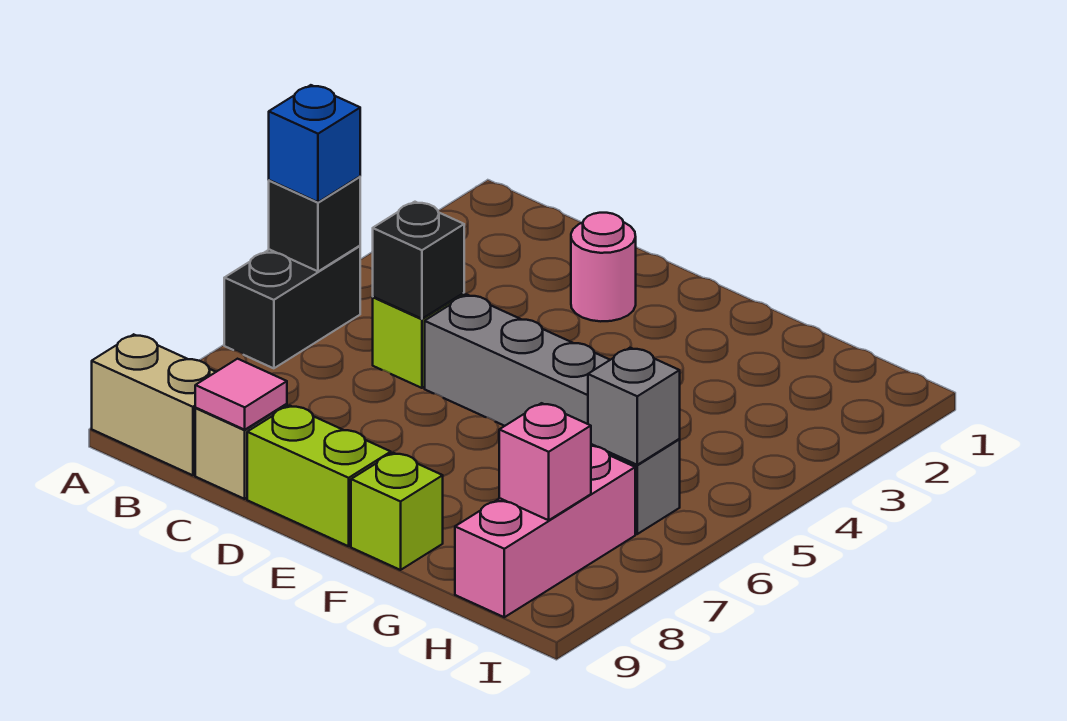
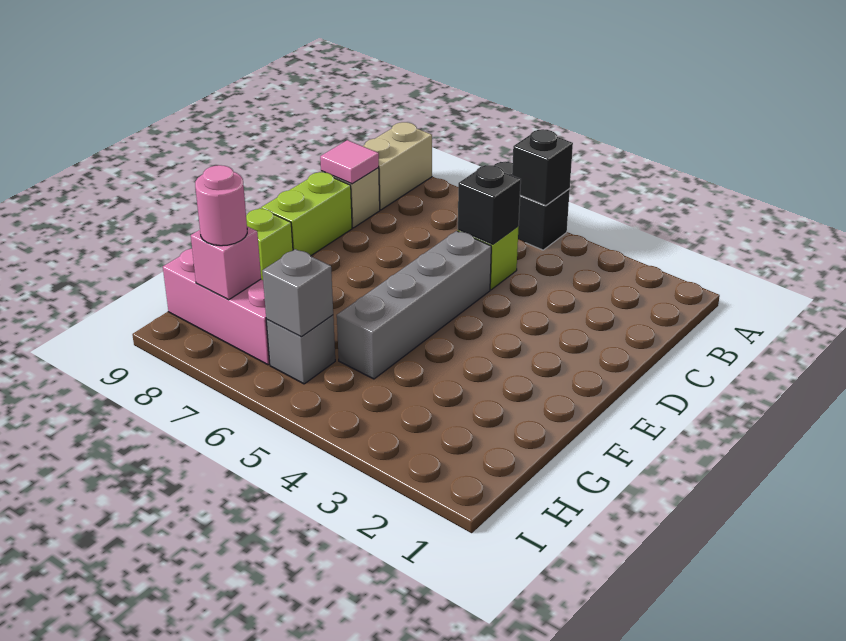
blue brick A5 level 3 -> none
pink round brick D2 level 1 -> pink round brick H8 level 3

